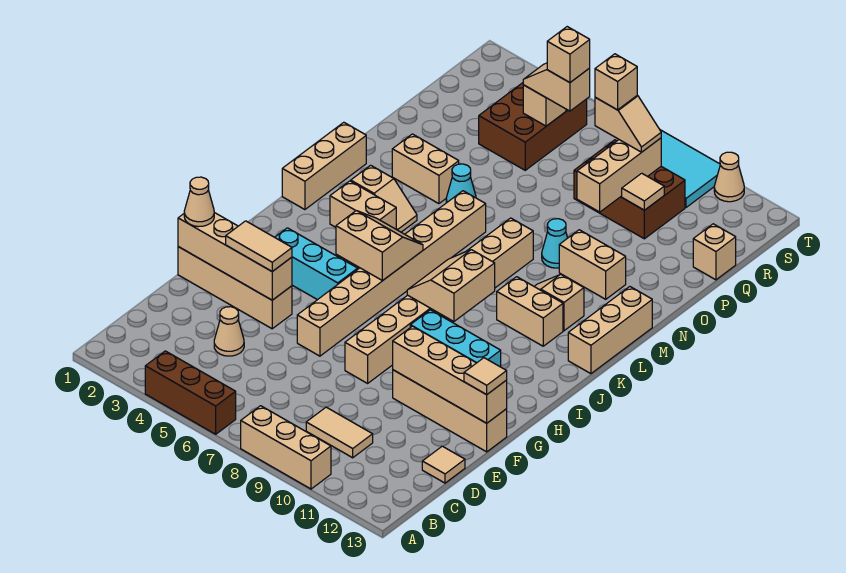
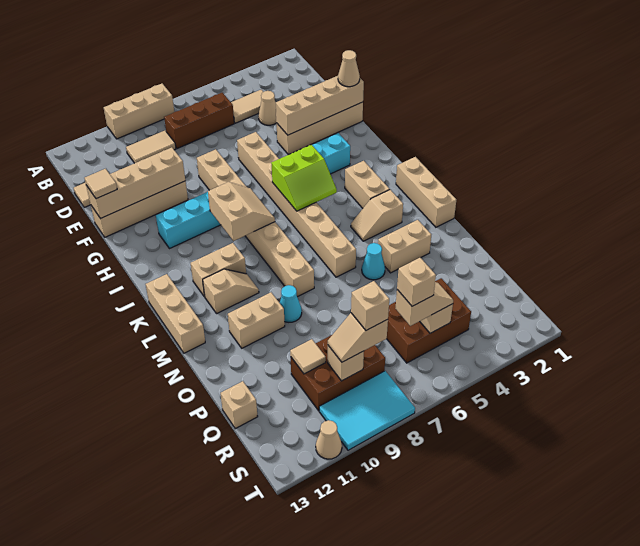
brown brick A4:A6 level 1 -> brown brick C6:C8 level 1
tan tile F3:F4 level 3 -> tan tile C4:C5 level 1
tan slope I5:J6 level 2 top I -> lime slope I5:J6 level 2 top I
tan brick K3:K4 level 1 -> tan brick J3:K3 level 1
tan brick P9:R9 level 2 -> tan brick R9 level 2
brown brick Q4:S5 level 1 -> brown brick Q4:R6 level 1

